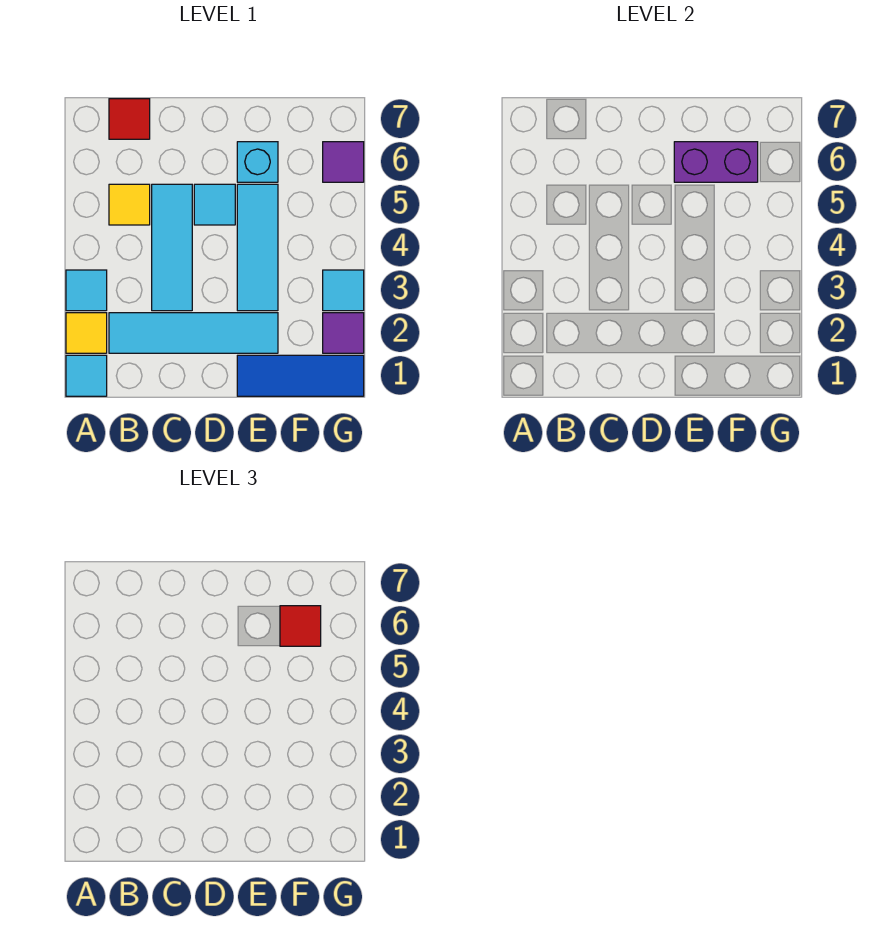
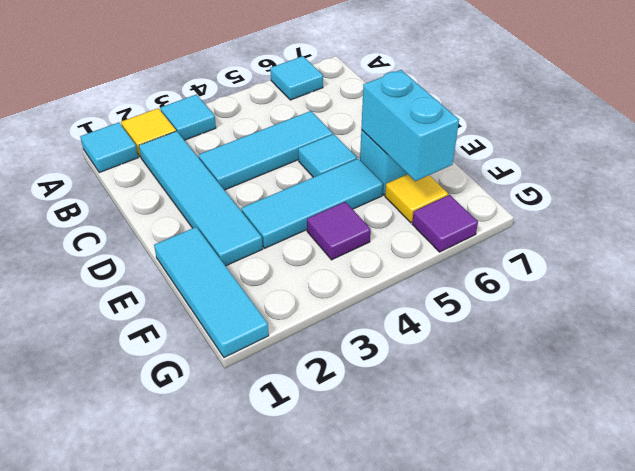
yellow tile B5 level 1 -> yellow tile F6 level 1
red tile B7 level 1 -> none
blue tile E1:G1 level 1 -> cyan tile E1:G1 level 1
purple brick E6:F6 level 2 -> cyan brick E6:F6 level 2
red tile F6 level 3 -> none
purple tile G2 level 1 -> purple tile F4 level 1
cyan tile G3 level 1 -> cyan tile A6 level 1

